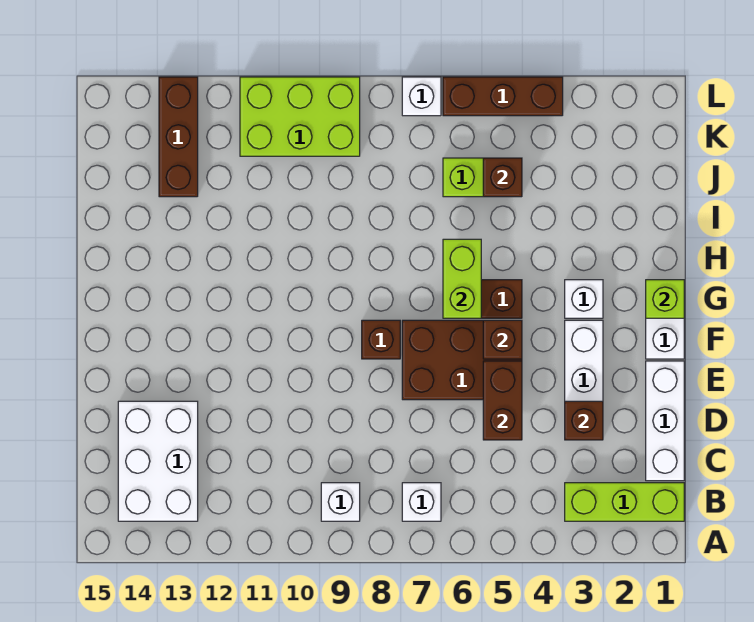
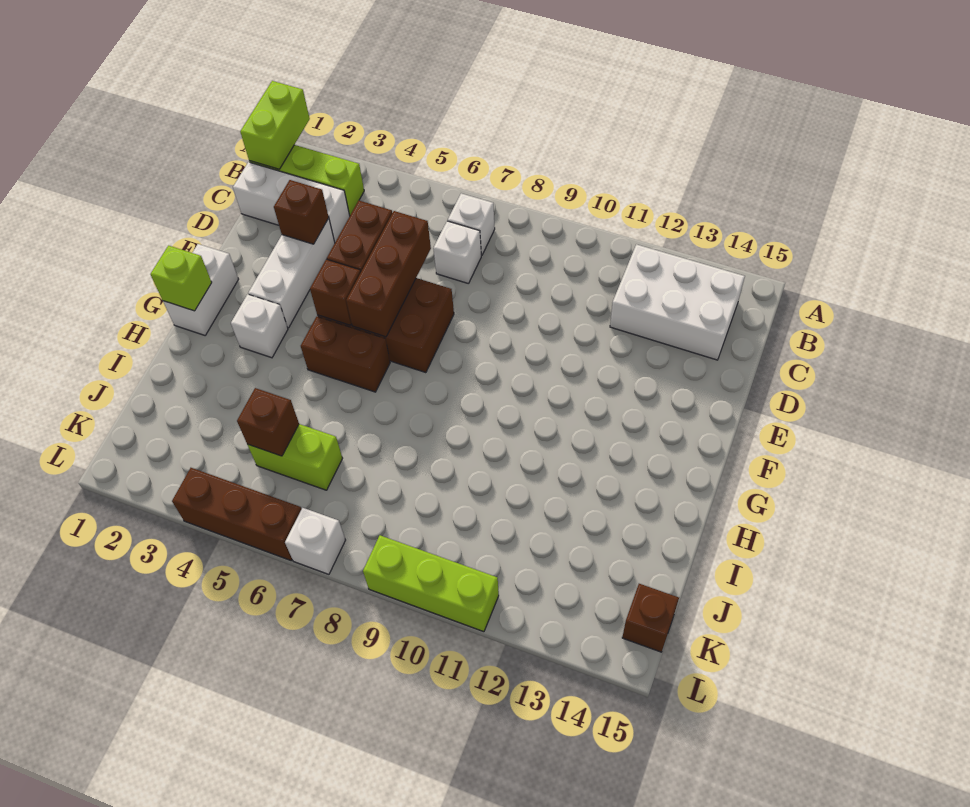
white brick B9 level 1 -> white brick C7 level 1
white brick B13:D14 level 1 -> white brick B12:C14 level 1
white brick C1:E1 level 1 -> white brick C1:C3 level 1
brown brick F8 level 1 -> brown brick K15 level 1
lime brick G6:H6 level 2 -> lime brick A1:B1 level 2
brown brick J13:L13 level 1 -> brown brick D6:F6 level 2
lime brick K9:L11 level 1 -> lime brick L9:L11 level 1

